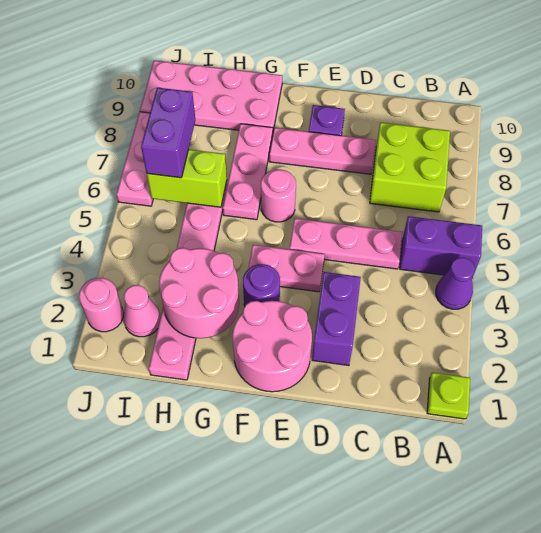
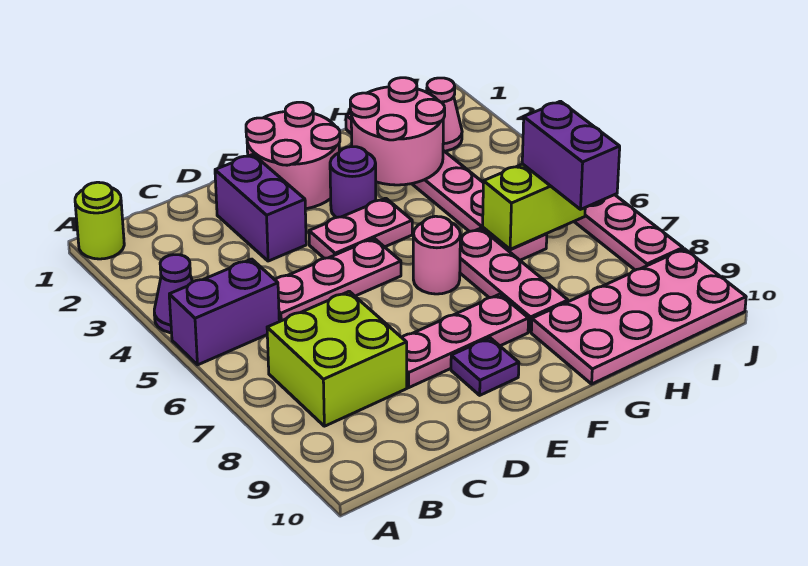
lime plate A1 level 1 -> lime round brick A1 level 1
pink round brick J2 level 1 -> none

